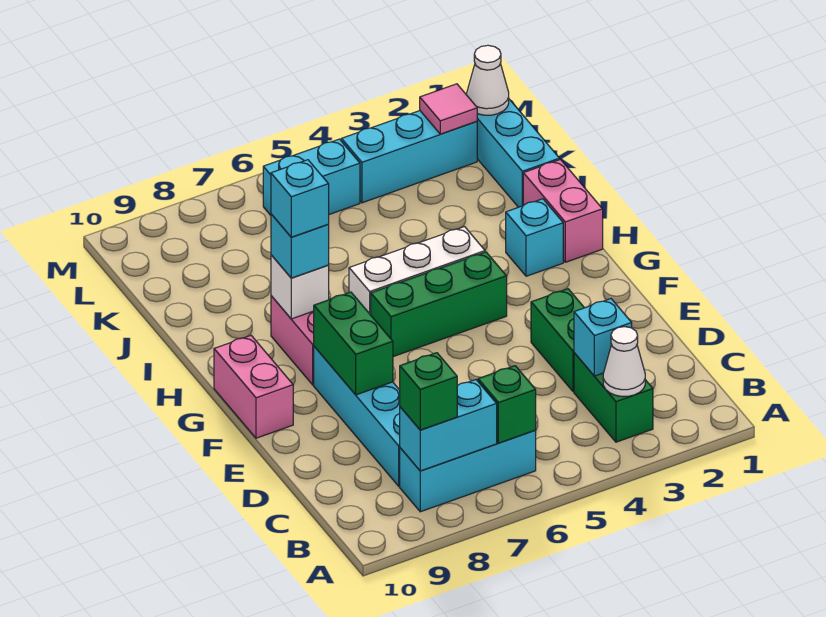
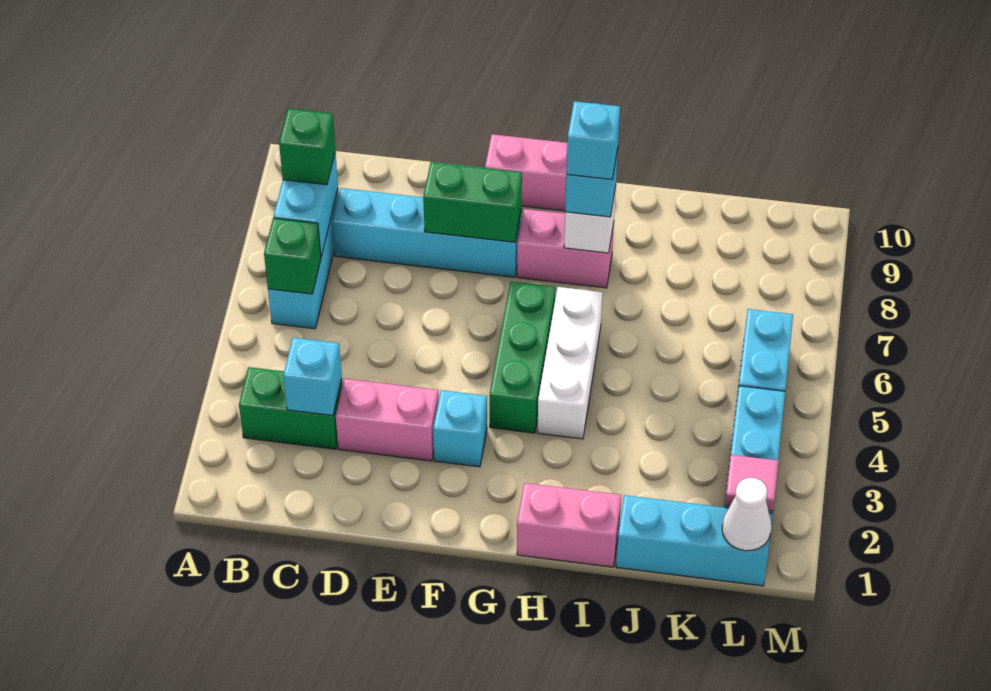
white cone B3 level 2 -> none
green brick D3:E3 level 1 -> pink brick D3:E3 level 1
cyan brick H2 level 1 -> cyan brick F3 level 1

